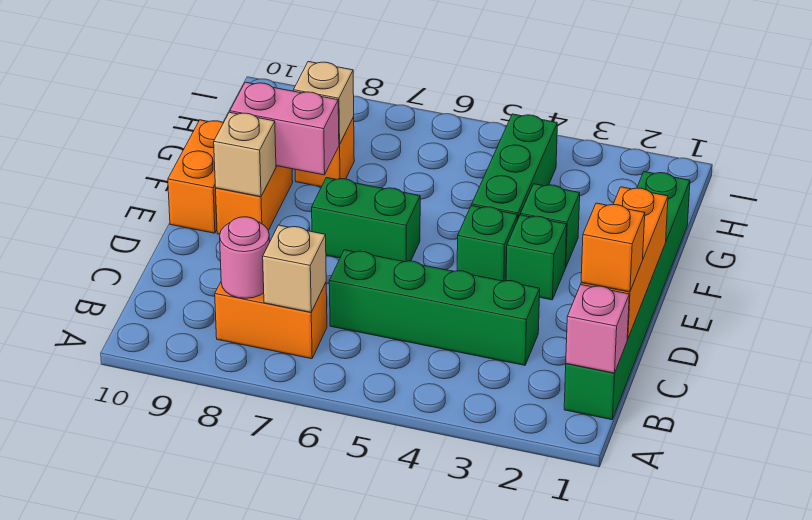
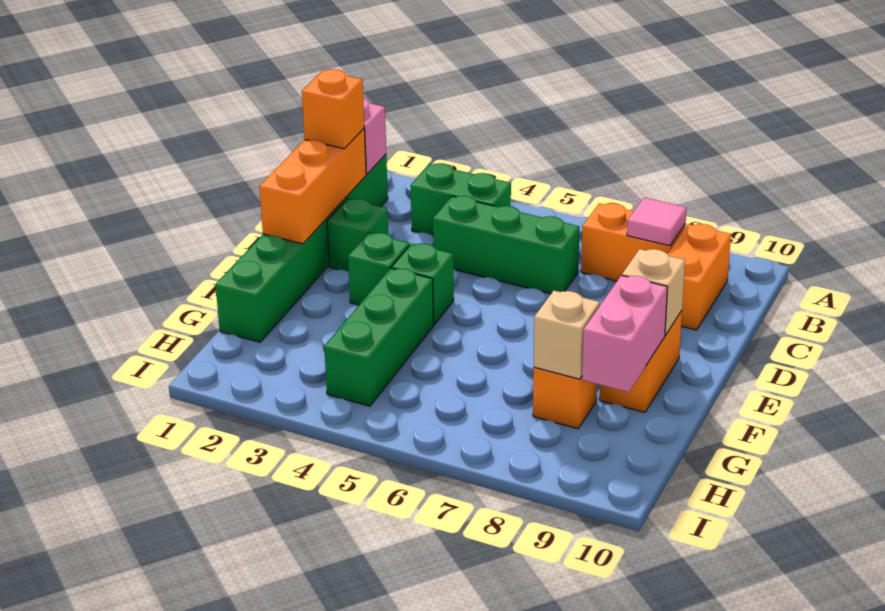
tan brick B7 level 2 -> none
pink round brick B8 level 2 -> pink tile B8 level 2
green brick C3:C6 level 1 -> green brick C4:C6 level 1
green brick E6:E7 level 1 -> green brick B3:B4 level 1
orange brick E10:F10 level 1 -> orange brick B9:C9 level 1
green brick F3 level 1 -> green brick D2 level 1
pink brick F8:F9 level 2 -> pink brick F9:G9 level 2

